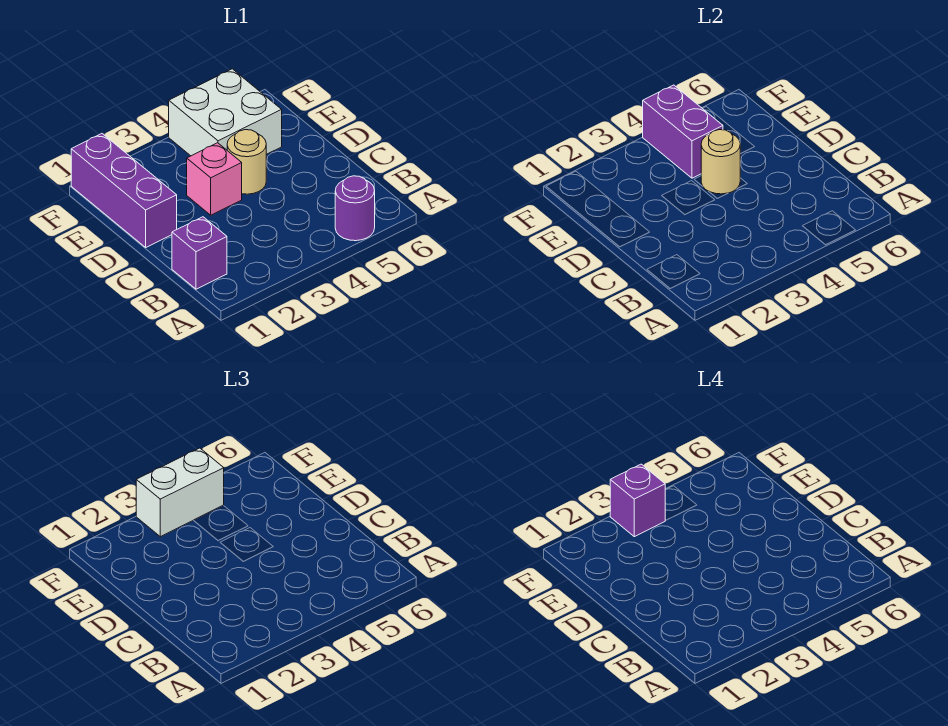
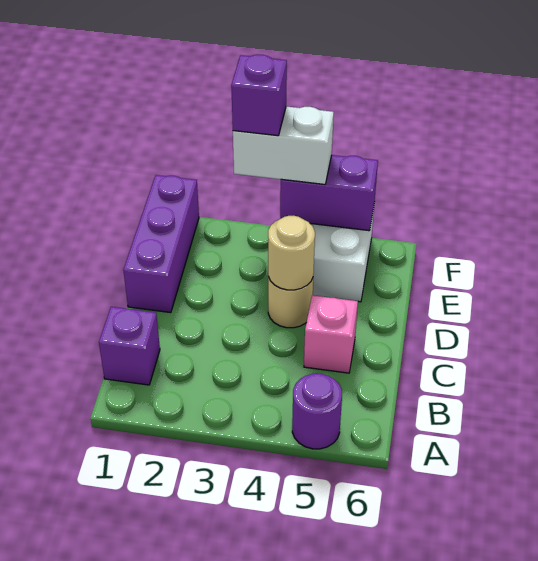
pink brick D3 level 1 -> pink brick C5 level 1
purple brick E4:F4 level 2 -> purple brick F4:F5 level 2

